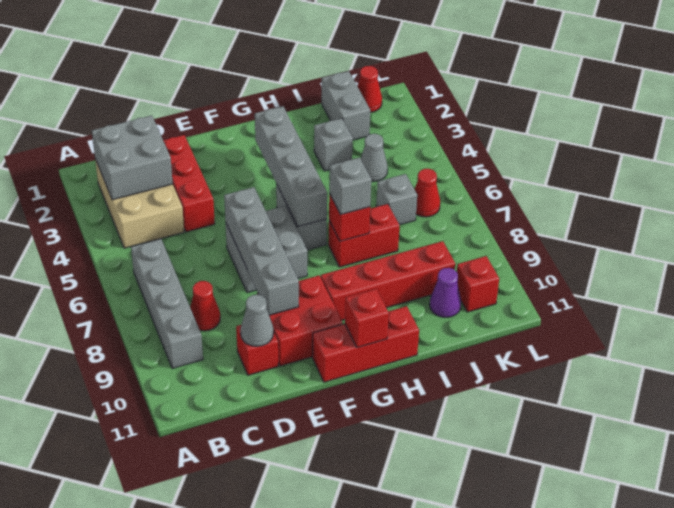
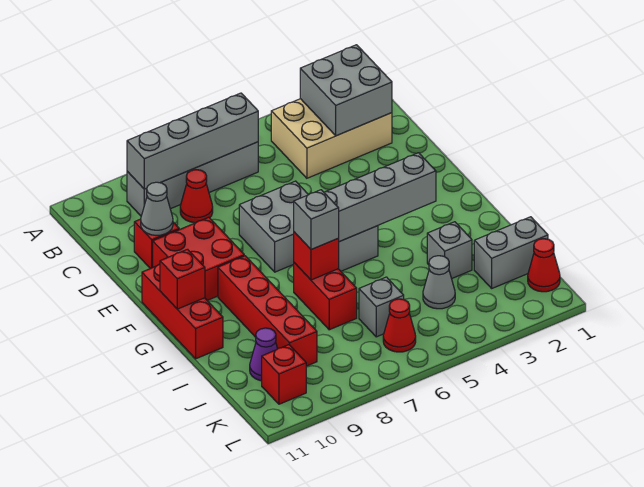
red brick D2:D4 level 1 -> none
grey brick E6:E9 level 2 -> grey brick B6:B9 level 2

